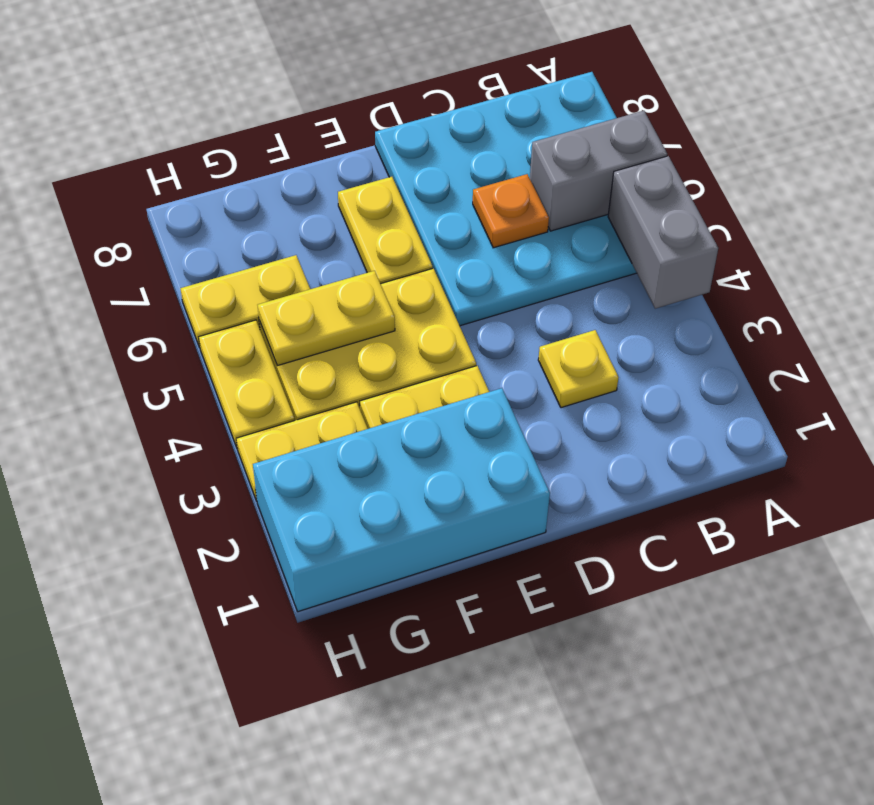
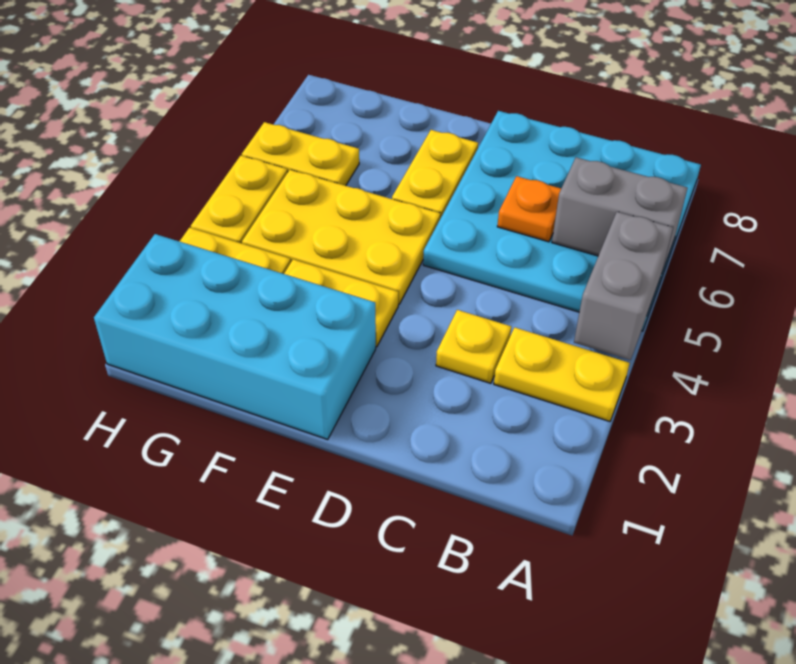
yellow plate F5:G5 level 2 -> yellow plate A3:B3 level 1

